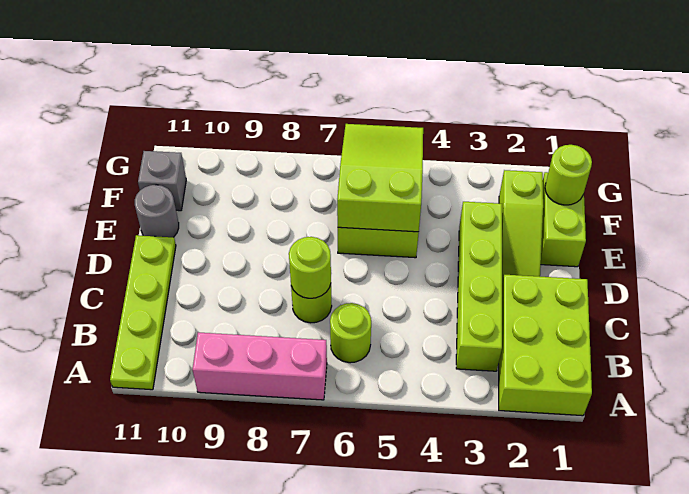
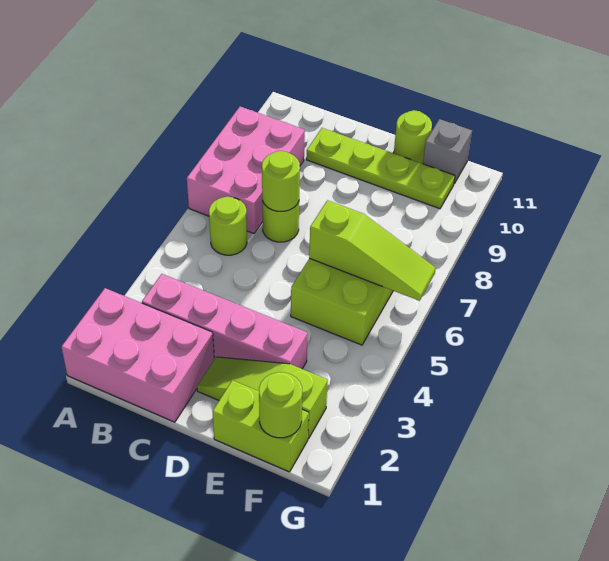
lime brick A1:C2 level 1 -> pink brick A1:C2 level 1
pink brick A7:A9 level 1 -> pink brick A7:B9 level 1
lime plate A11:D11 level 1 -> lime plate C10:F10 level 1
lime brick B3:E3 level 1 -> pink brick B3:E3 level 1
lime slope E5:G6 level 2 top E -> lime slope E6:G6 level 2 top E
grey round brick E11 level 1 -> lime round brick E11 level 1

